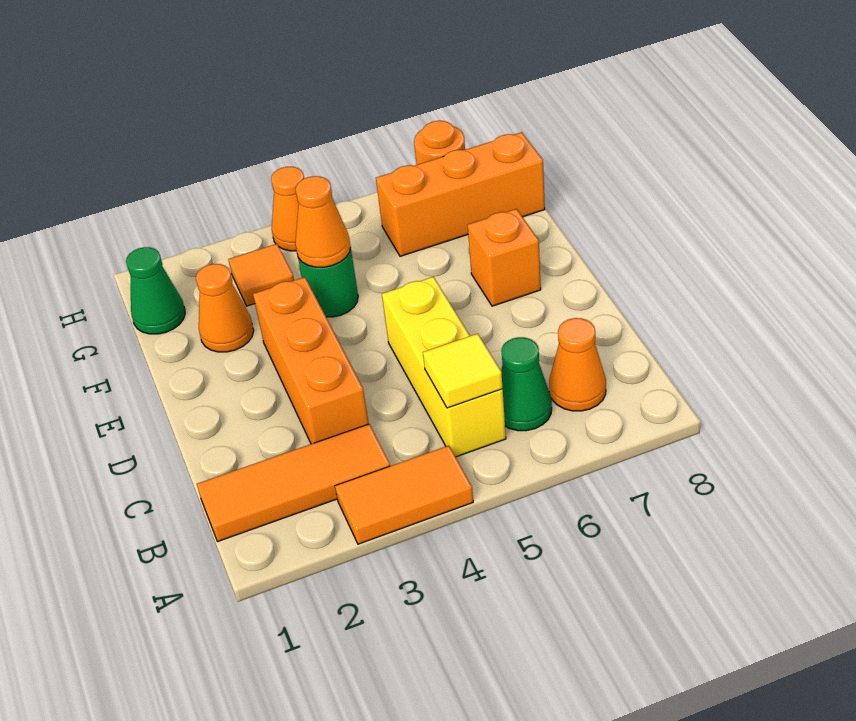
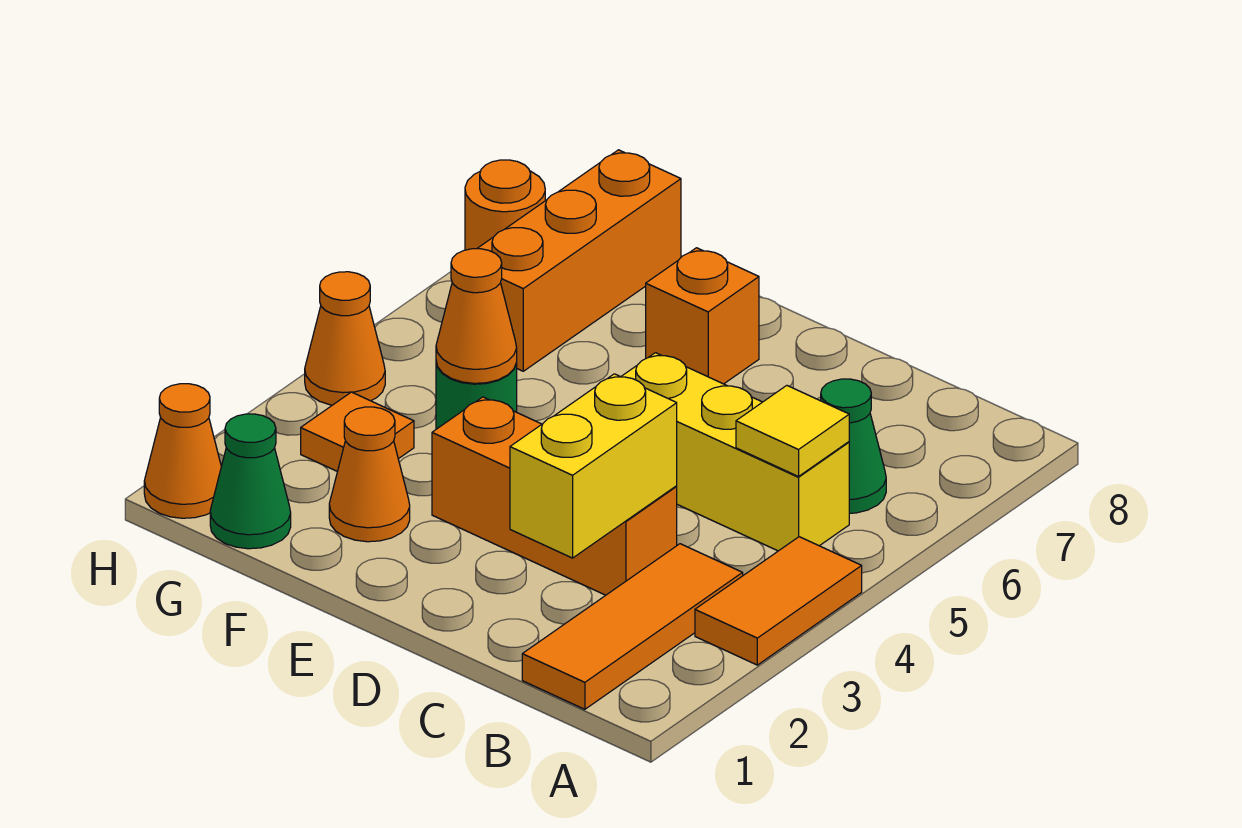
orange cone B7 level 1 -> orange cone H1 level 1
none -> yellow brick C2:C3 level 2

